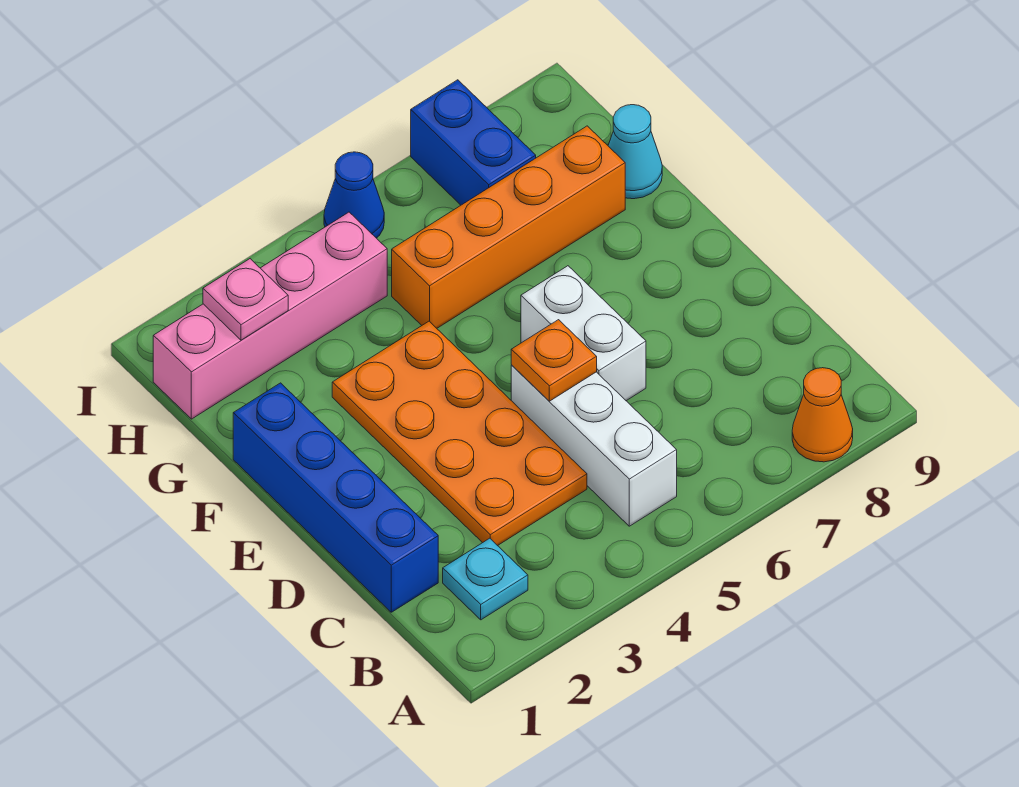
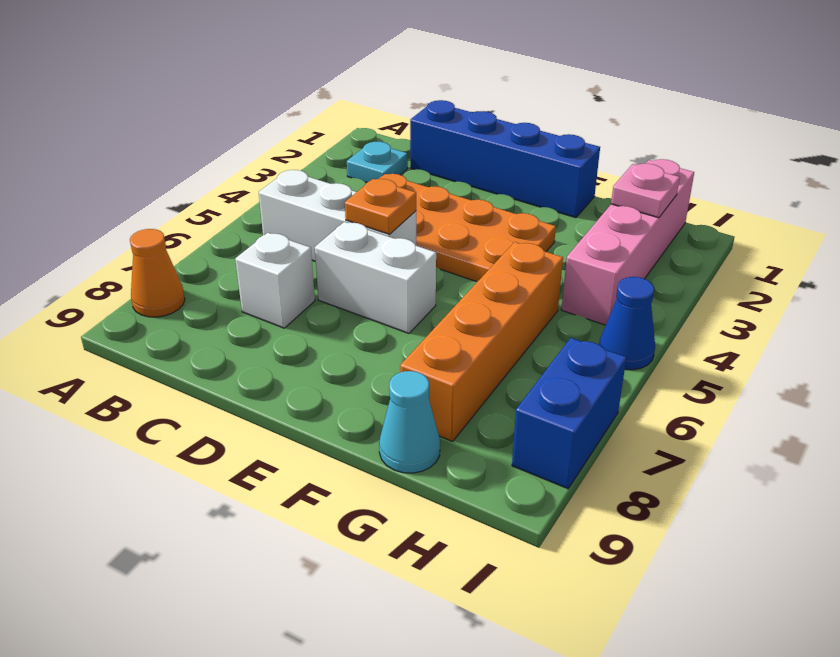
none -> white brick C7 level 1
blue brick H7:I7 level 1 -> blue brick I7:I8 level 1

